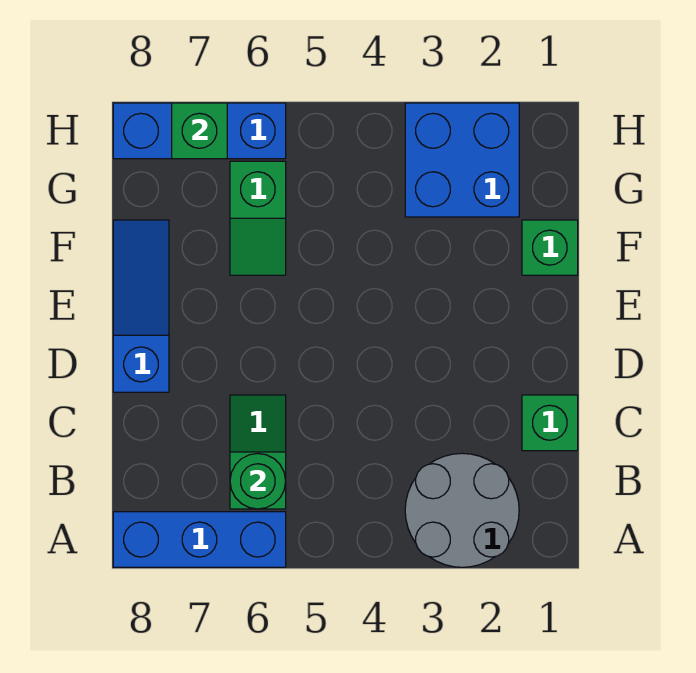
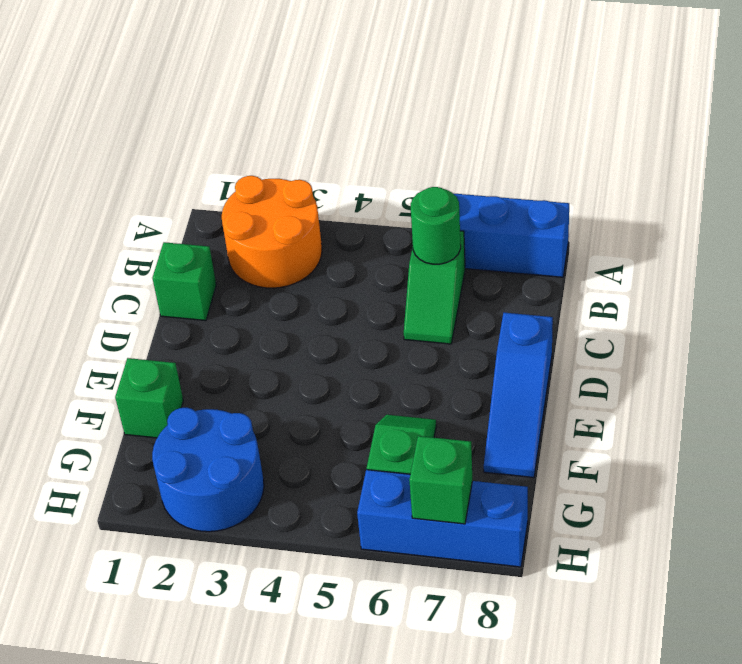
grey round brick A2:B3 level 1 -> orange round brick A2:B3 level 1
blue brick G2:H3 level 1 -> blue round brick G2:H3 level 1

